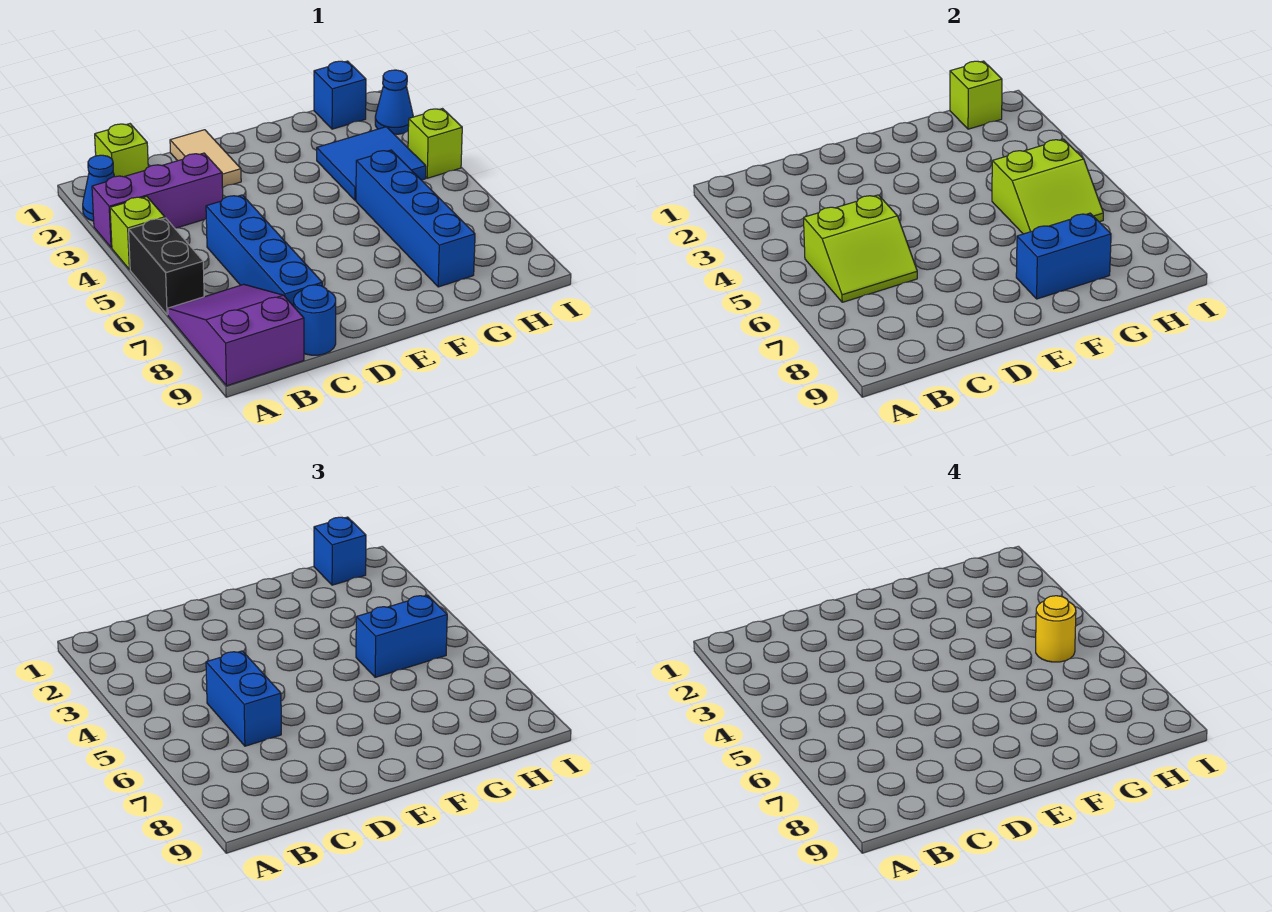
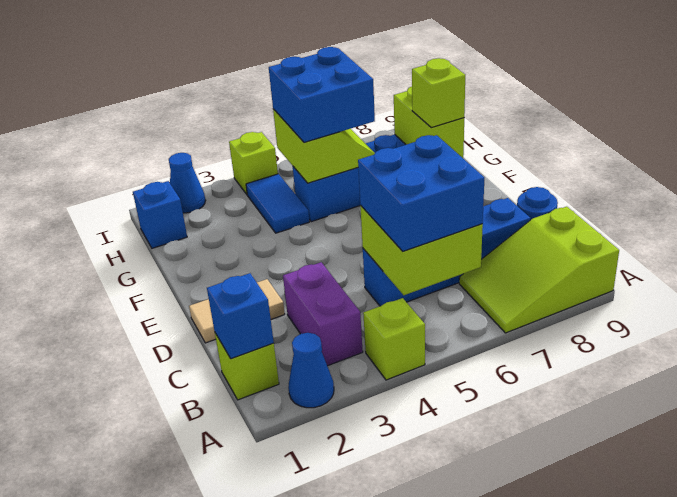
purple brick A3:C3 level 1 -> purple brick B3:C3 level 1
black brick A5:A6 level 1 -> none
purple slope A7:B9 level 1 top 9 -> lime slope A7:B9 level 1 top 9
lime slope B5:C6 level 2 top 5 -> lime brick B5:C6 level 2
blue brick C5:C6 level 3 -> blue brick B5:C6 level 3
blue brick F8:G8 level 2 -> lime brick F8:G8 level 2
blue tile G3:H4 level 1 -> blue tile G4:H4 level 1
blue brick G5:H5 level 3 -> blue brick G5:H6 level 3
lime brick H1 level 2 -> lime brick F8 level 3
blue brick H1 level 3 -> blue brick B1 level 2
yellow round brick H5 level 4 -> none

